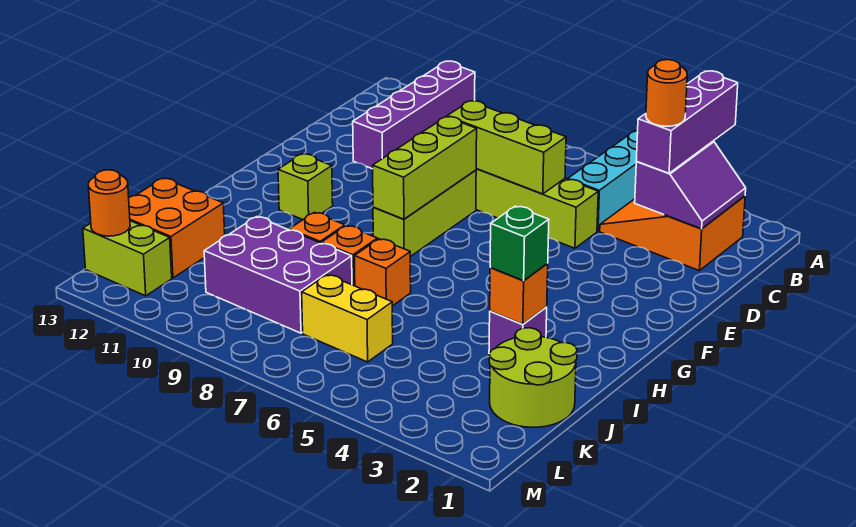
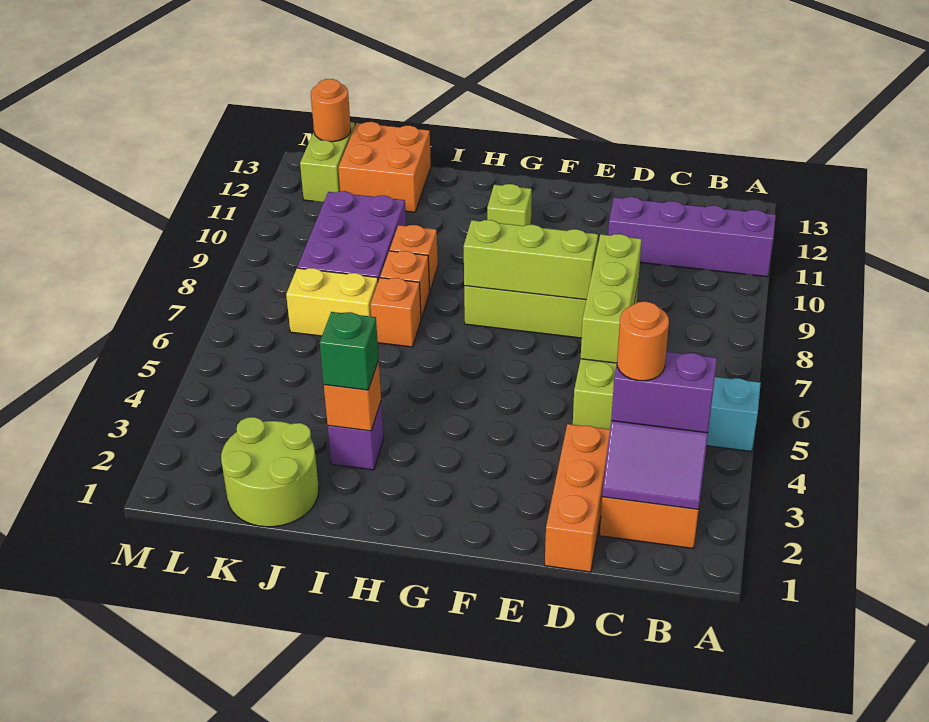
purple brick A3:C3 level 3 -> purple brick B3:C3 level 3
none -> orange brick D1:D3 level 1
yellow brick K6:K7 level 1 -> yellow brick J7:K7 level 1

